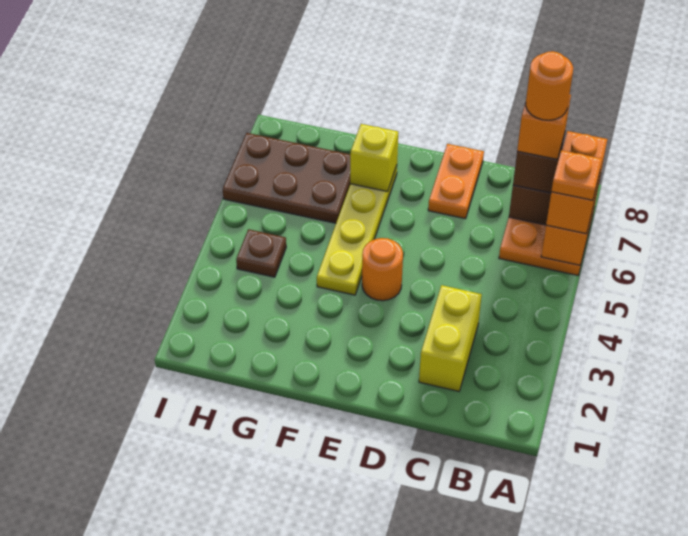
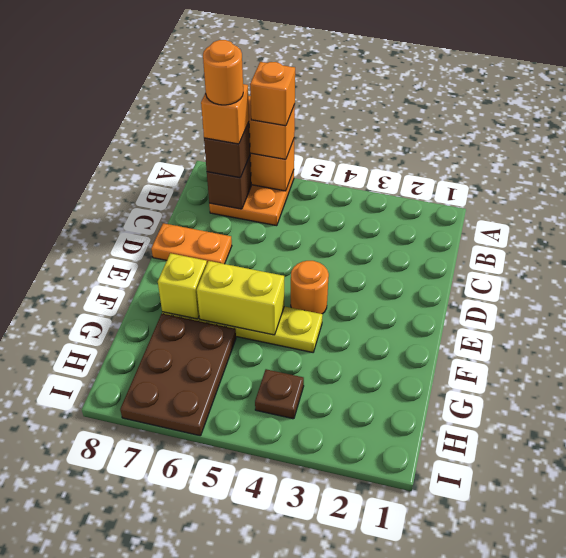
orange plate A6 level 4 -> orange brick A6 level 4
yellow brick C2:C3 level 1 -> yellow brick F5:F6 level 2

